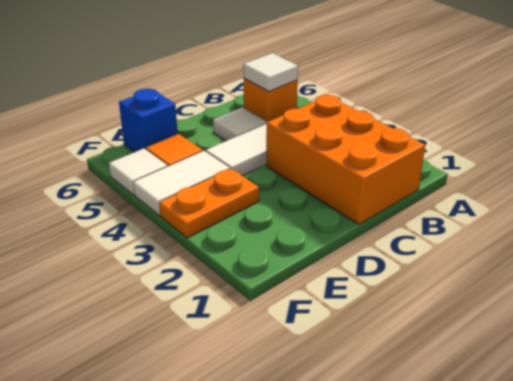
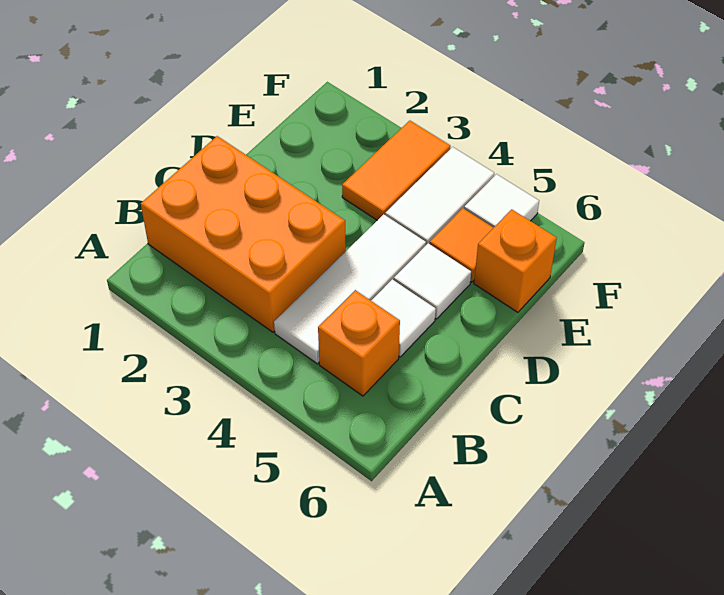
white tile B5 level 2 -> white tile D5 level 1
orange plate E3:F3 level 1 -> orange tile E3:F3 level 1
blue brick E6 level 1 -> orange brick E6 level 1

